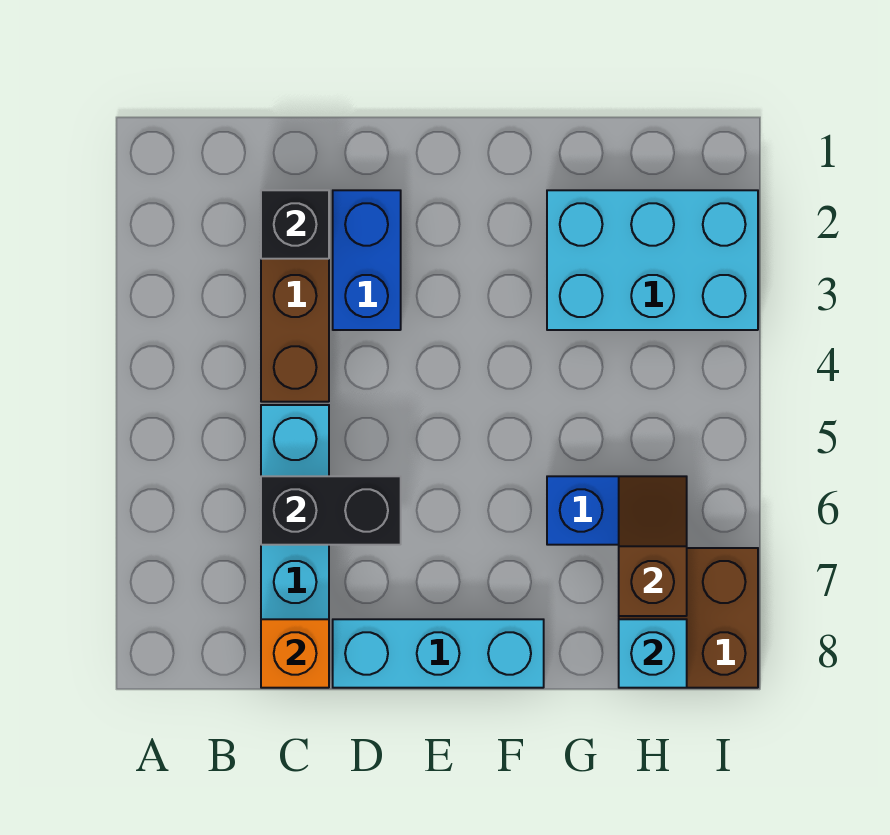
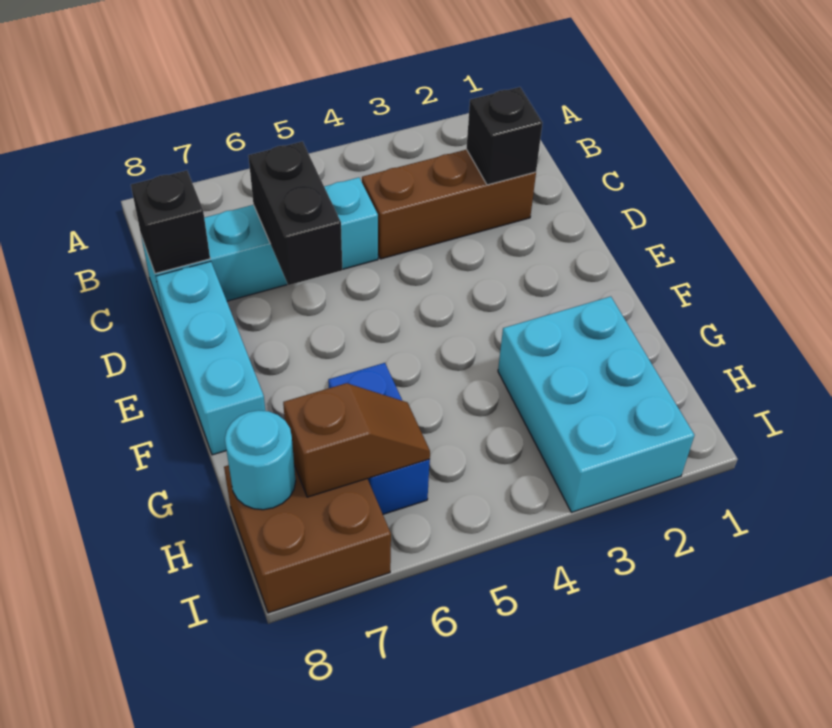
orange brick C8 level 2 -> black brick C8 level 2
blue brick D2:D3 level 1 -> none
cyan brick H8 level 2 -> cyan round brick H8 level 2

